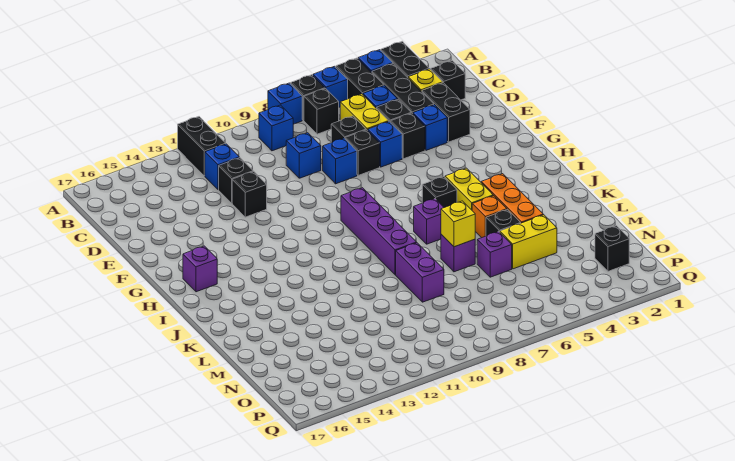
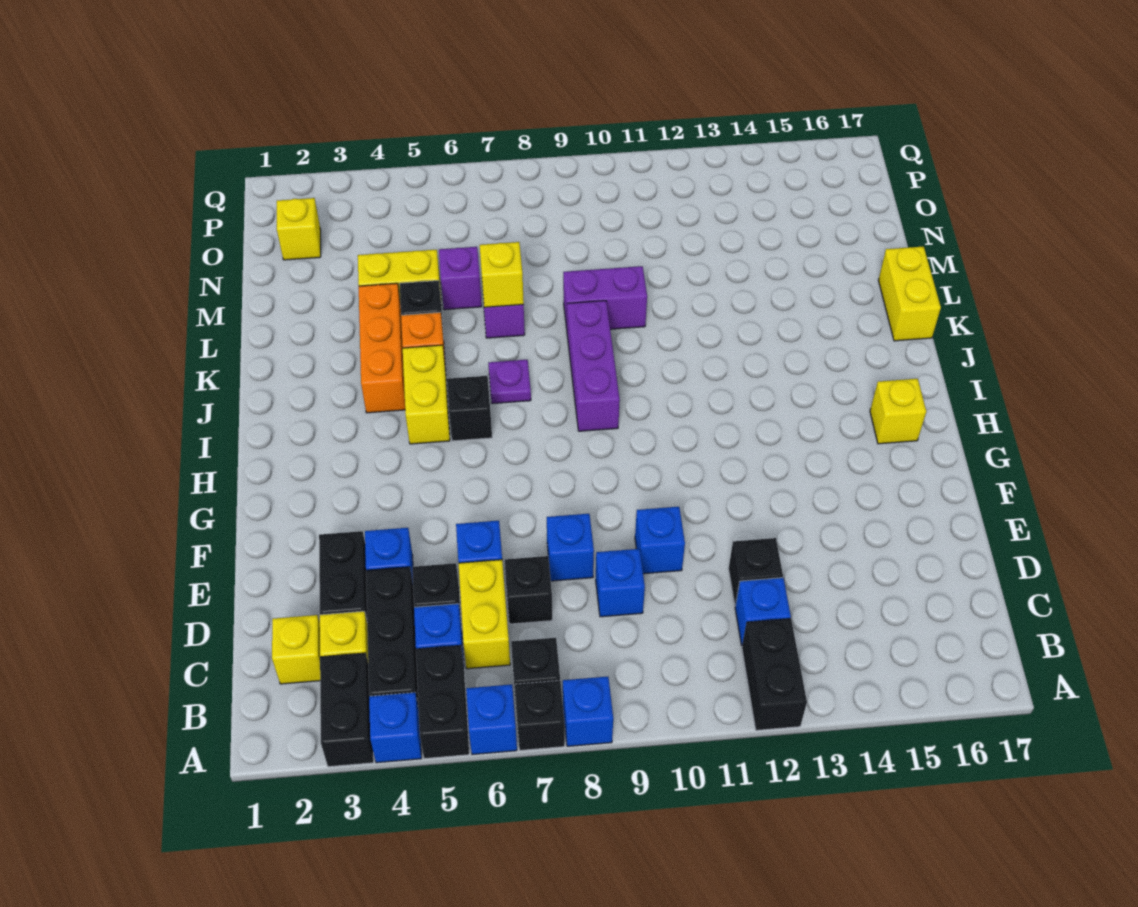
blue brick B9 level 1 -> blue brick E10 level 1
black brick C2 level 1 -> yellow brick C2 level 1
black brick E5 level 1 -> none
black brick E7 level 1 -> none
black brick E12 level 1 -> none
purple brick H9:K9 level 1 -> purple brick I9:K9 level 1
purple brick H16 level 1 -> yellow brick H16 level 1
purple brick J7 level 1 -> purple plate J7 level 1
none -> yellow brick K17:L17 level 1
purple brick L9:M9 level 1 -> purple brick L9:L10 level 1
black brick O2 level 1 -> yellow brick O2 level 1

